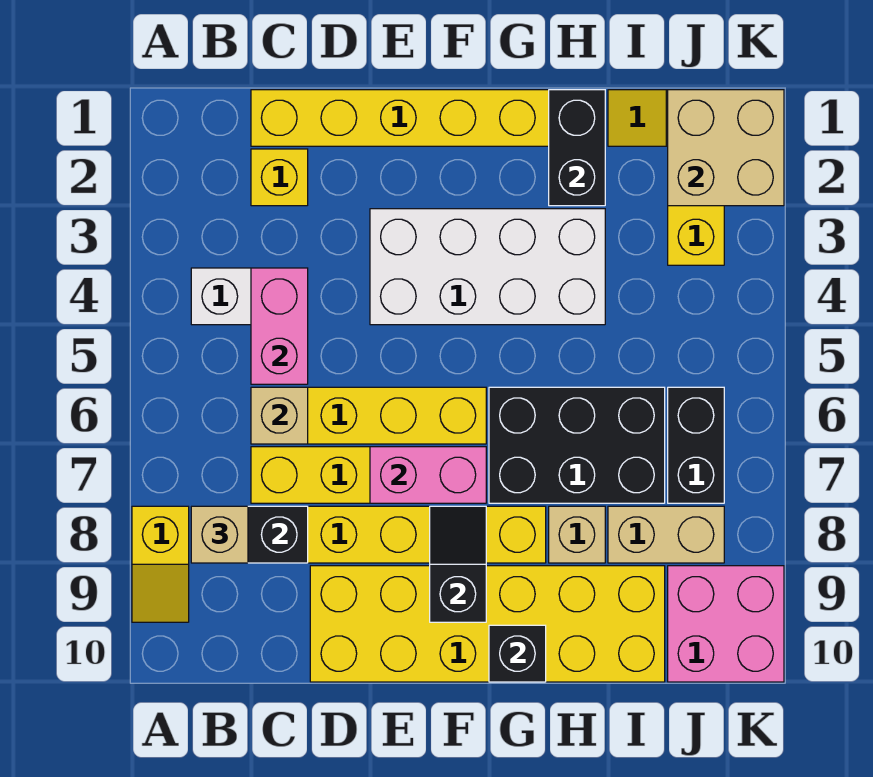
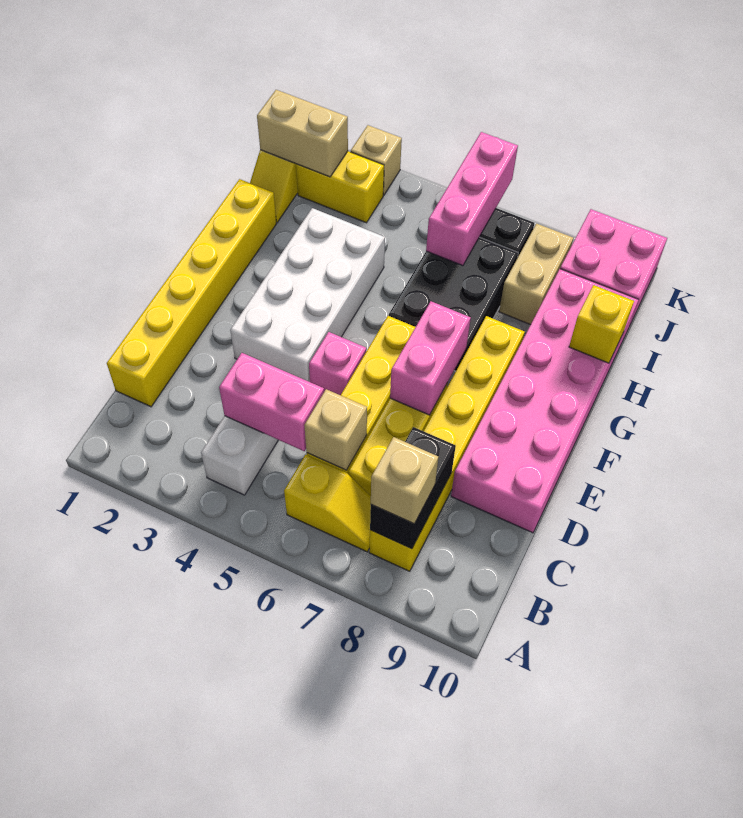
yellow slope A8:A9 level 1 top 8 -> yellow slope B6:B7 level 1 top 6
yellow brick C2 level 1 -> yellow brick H10 level 2
yellow brick D9:I10 level 1 -> pink brick D9:I10 level 1
none -> pink brick E5 level 1
black slope F8:F9 level 2 top 9 -> none
black brick G10 level 2 -> none
black brick H1:H2 level 2 -> none
tan brick H8 level 1 -> tan brick K3 level 1
none -> pink brick I6:K6 level 2
tan brick J1:K2 level 2 -> tan brick J1:J2 level 2

